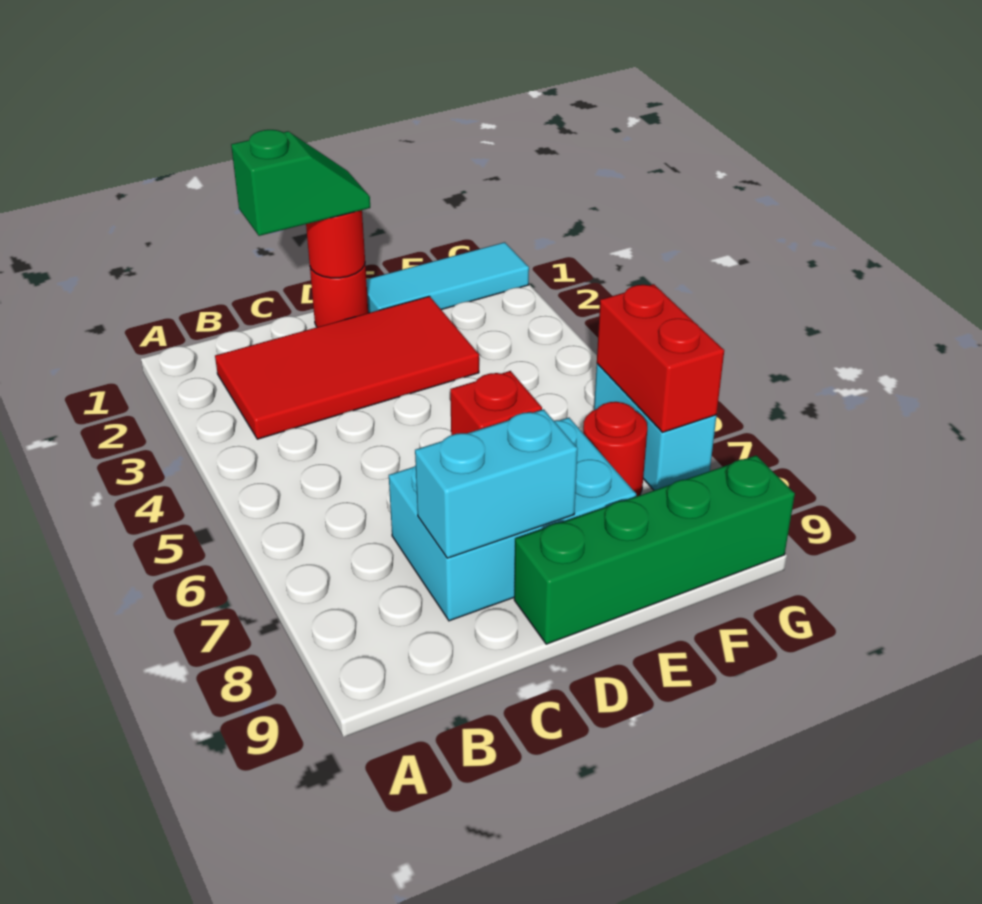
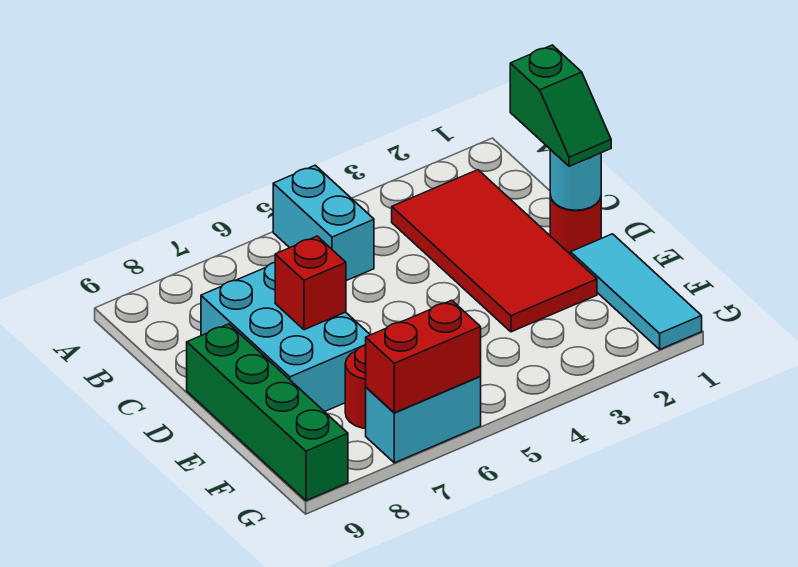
cyan brick C8:D8 level 2 -> cyan brick A5:B5 level 1
red round brick D1 level 2 -> cyan round brick D1 level 2

